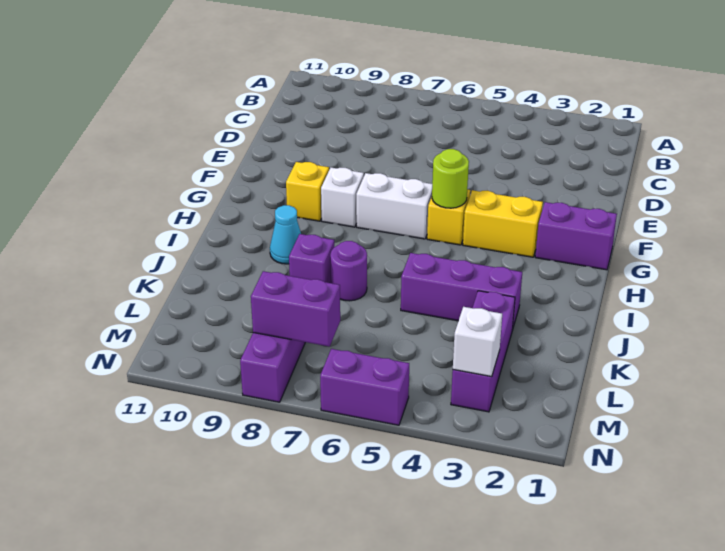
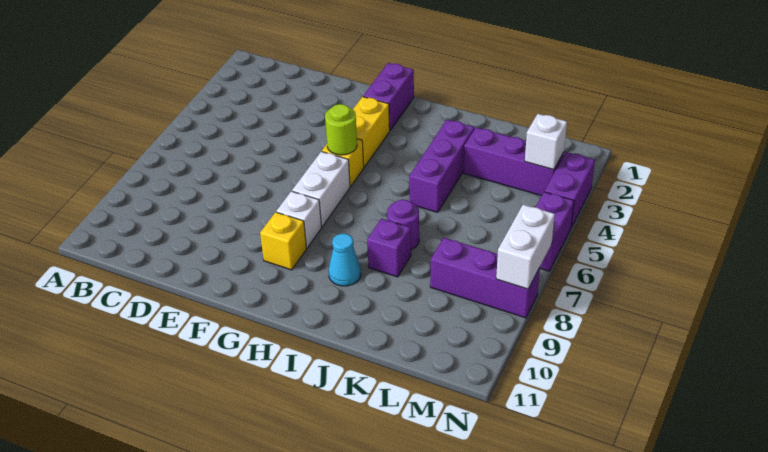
purple brick M7:M8 level 2 -> purple brick N3:N4 level 1
none -> white brick N7:N8 level 2

